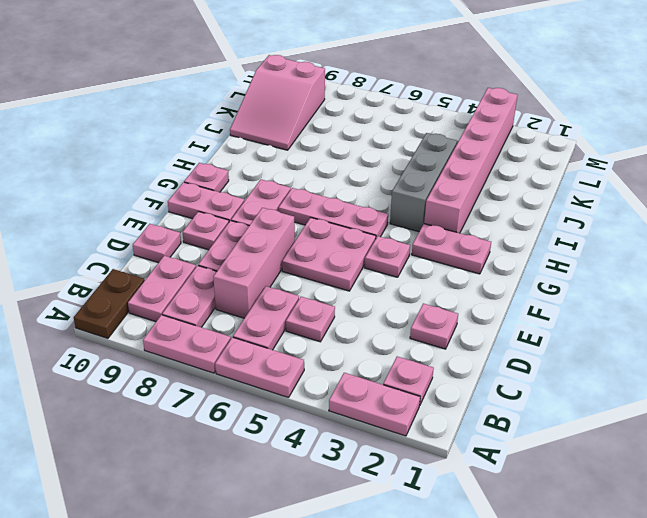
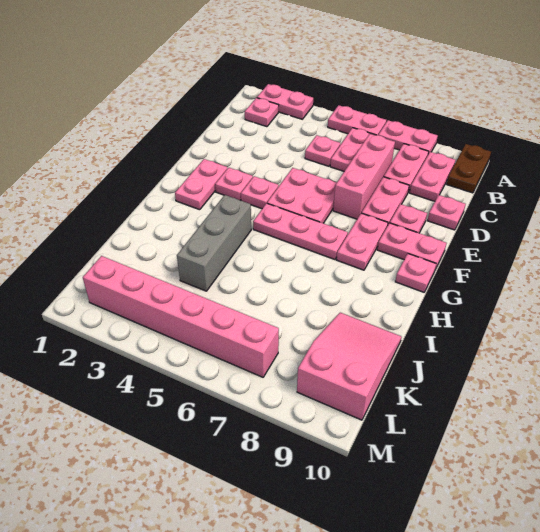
pink plate D2 level 1 -> pink plate F3 level 1
pink plate G2:G3 level 1 -> pink plate F2:G2 level 1
pink brick H3:M3 level 1 -> pink brick L2:L7 level 1

